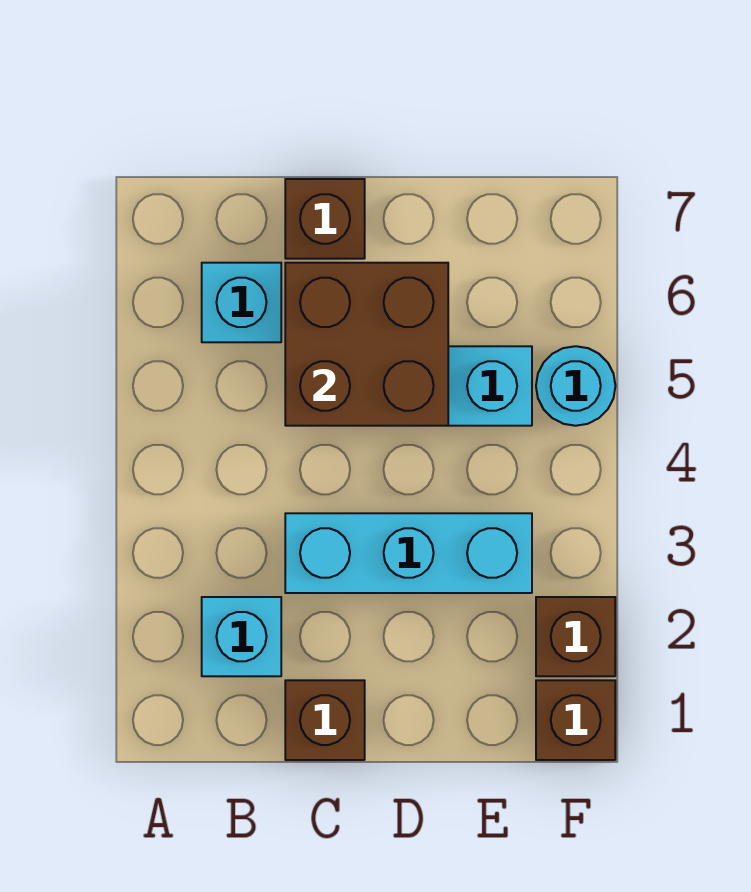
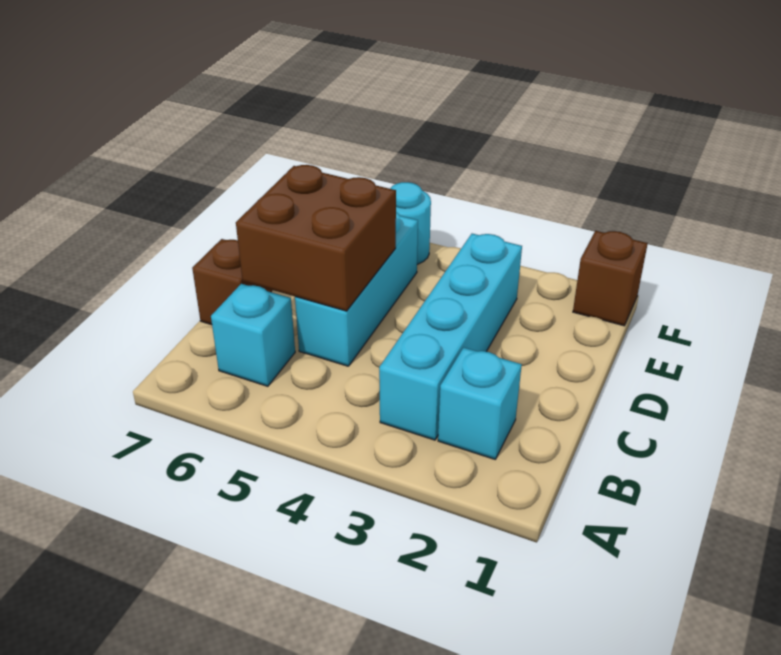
brown brick C1 level 1 -> none
cyan brick C3:E3 level 1 -> cyan brick B3:E3 level 1
brown brick F2 level 1 -> none

